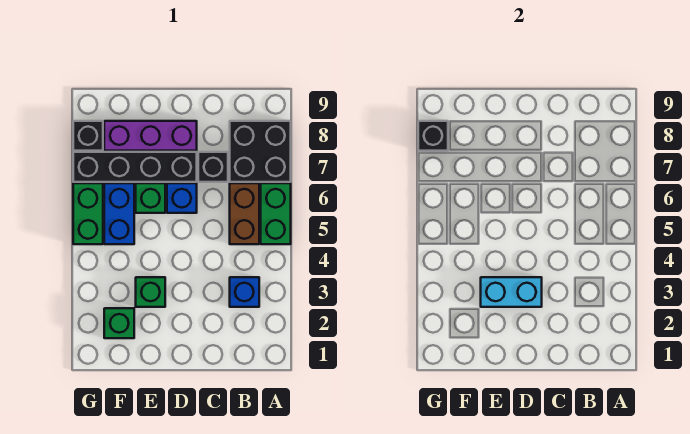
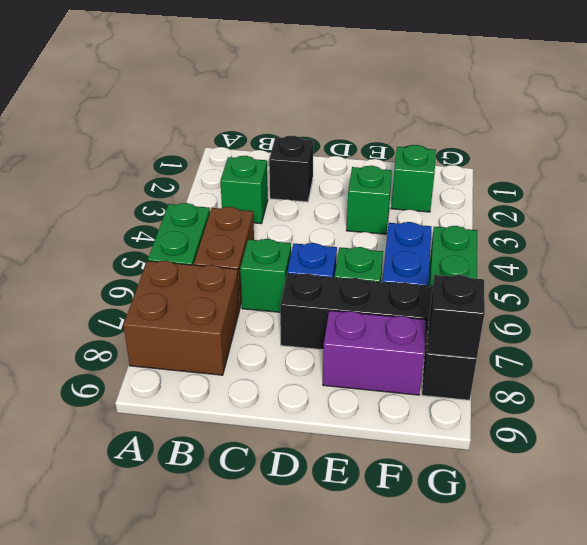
black brick A7:B8 level 1 -> brown brick A7:B8 level 1
blue brick B3 level 1 -> green brick B3 level 1
none -> green brick C6 level 1
black brick C7 level 1 -> black brick C2 level 1
cyan brick D3:E3 level 2 -> none
purple brick D8:F8 level 1 -> purple brick E8:F8 level 1

